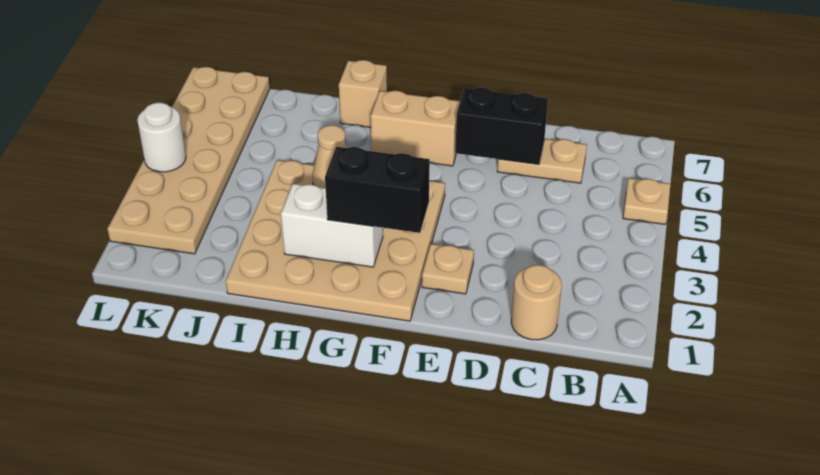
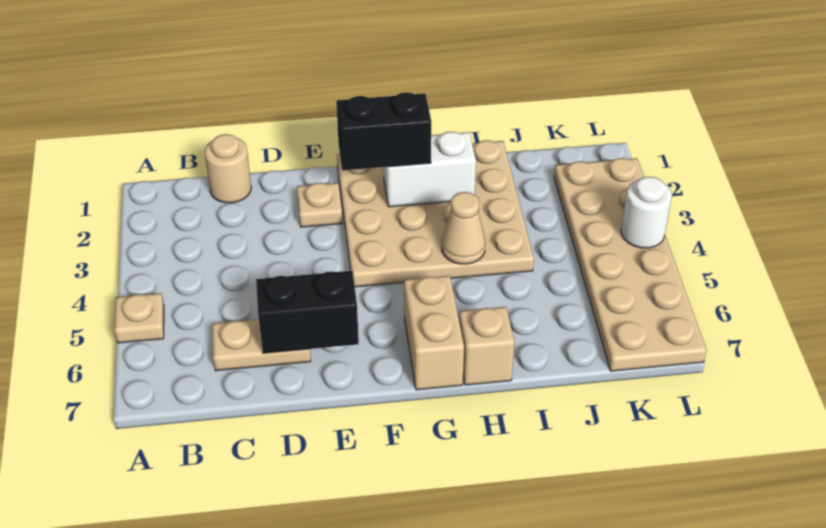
tan brick F6:G6 level 1 -> tan brick G6:G7 level 1

